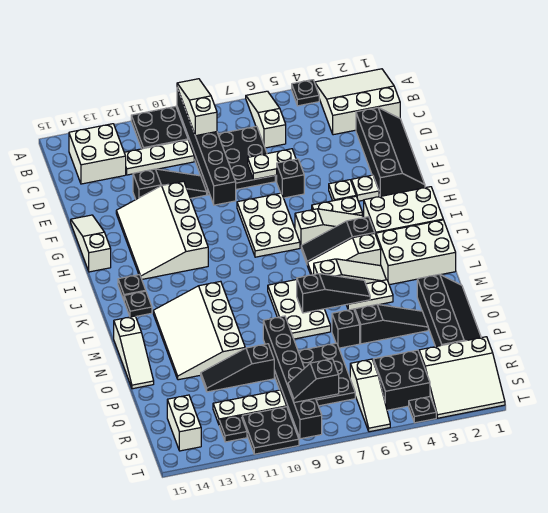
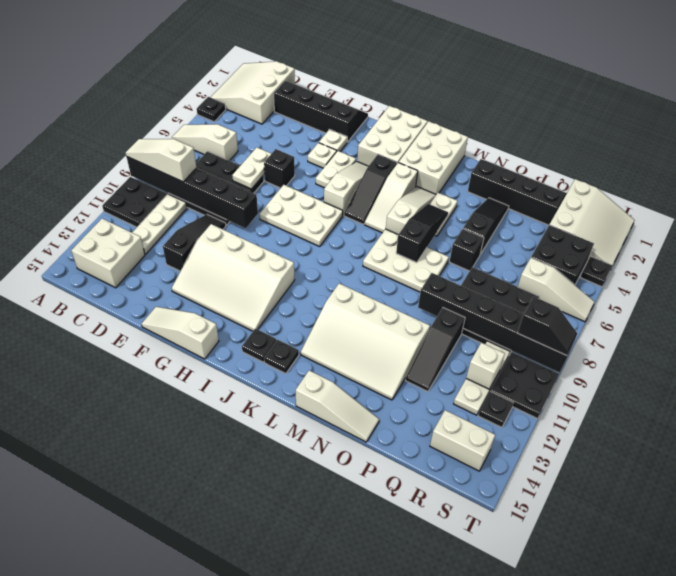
none -> white brick R11 level 2
black slope S8:S9 level 3 top 8 -> black slope S9:T9 level 3 top S

